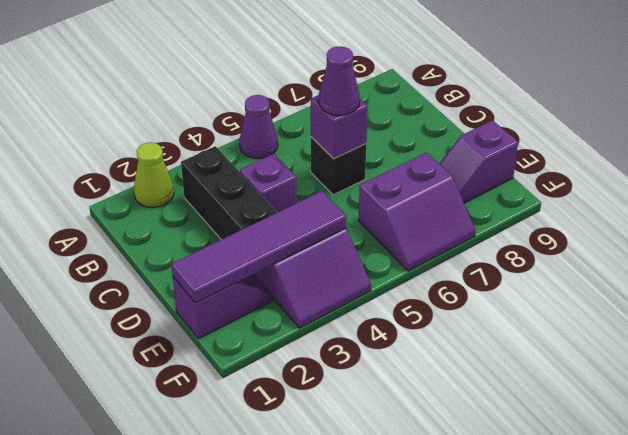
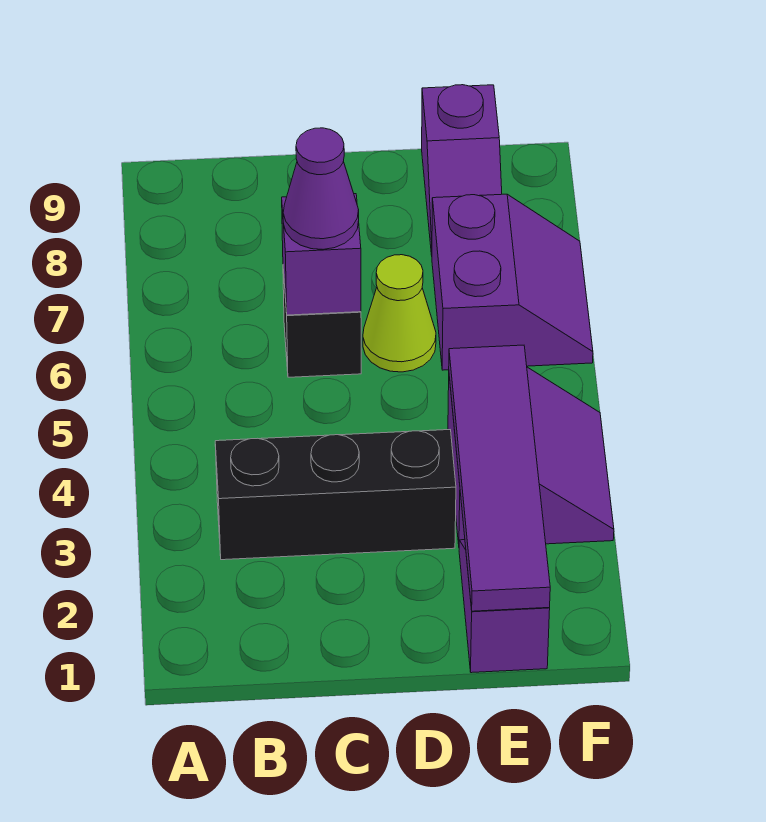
lime cone A2 level 1 -> lime cone D6 level 1
purple cone A5 level 1 -> none
purple brick C4 level 1 -> none

